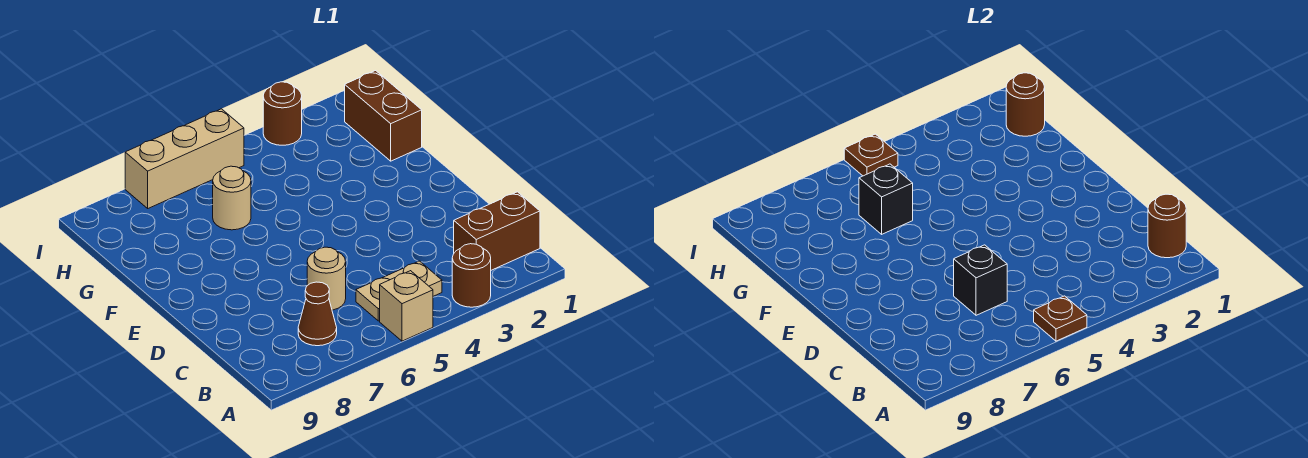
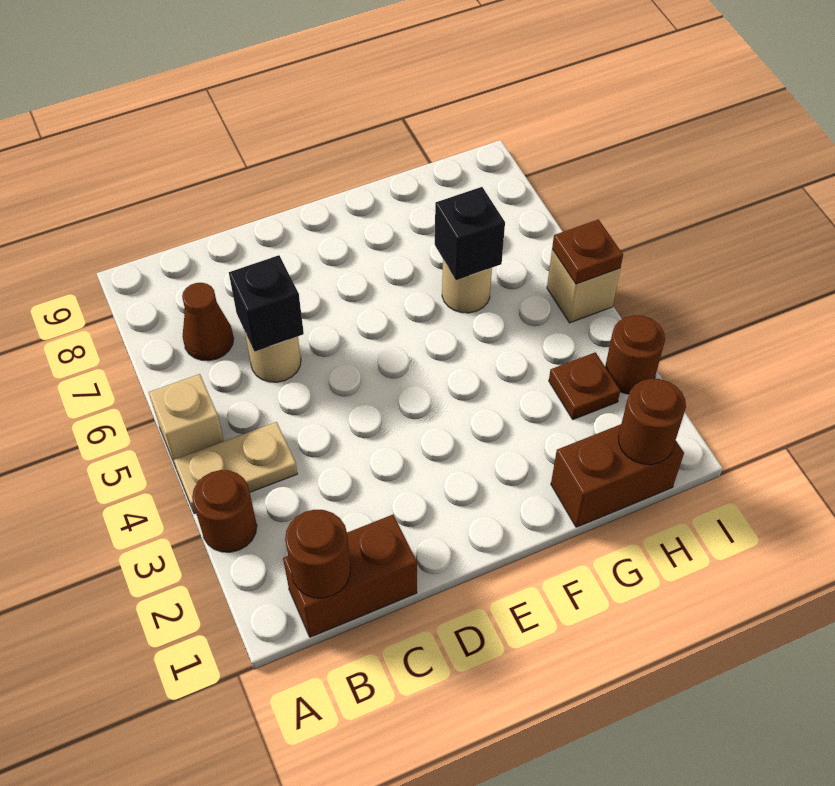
brown plate A5 level 2 -> brown plate H3 level 1
brown brick B1:B2 level 1 -> brown brick B1:C1 level 1
tan plate B4:B5 level 1 -> tan plate A4:B4 level 1
tan brick I5:I7 level 1 -> tan brick I5 level 1

